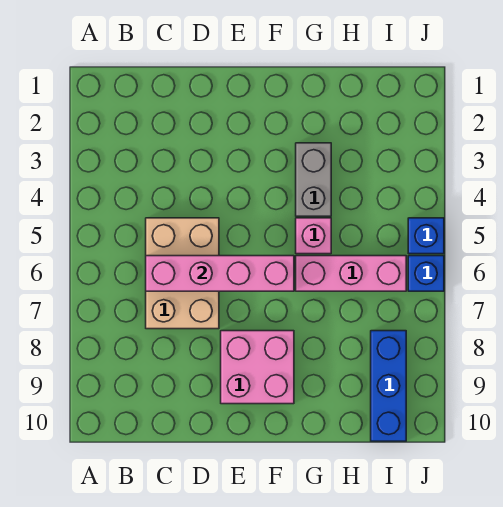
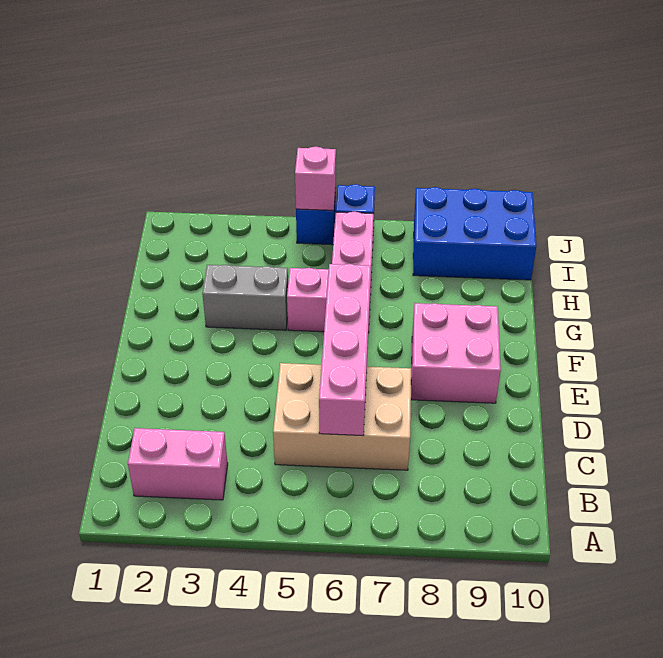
none -> pink brick B2:B3 level 1
blue brick I8:I10 level 1 -> blue brick I8:J10 level 1
none -> pink brick J5 level 2

